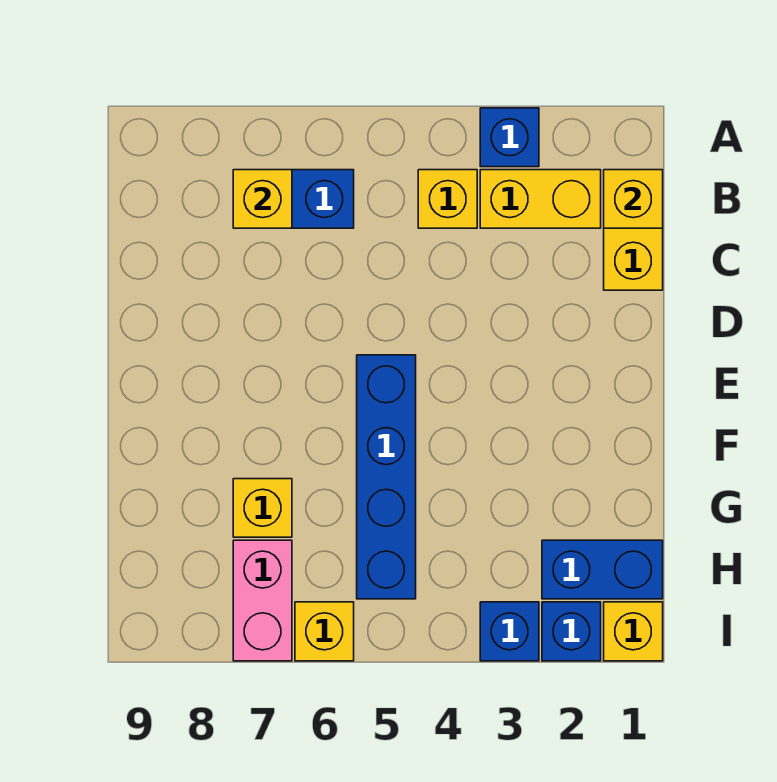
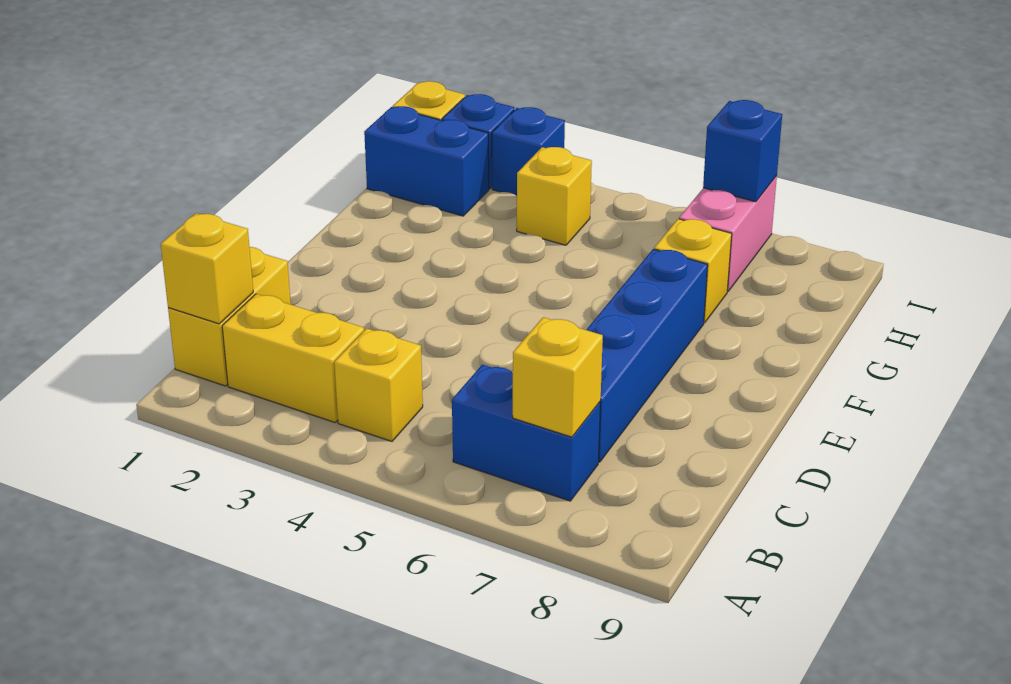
blue brick A3 level 1 -> blue brick I7 level 2
blue brick E5:H5 level 1 -> blue brick C7:F7 level 1
yellow brick I6 level 1 -> yellow brick H4 level 1

